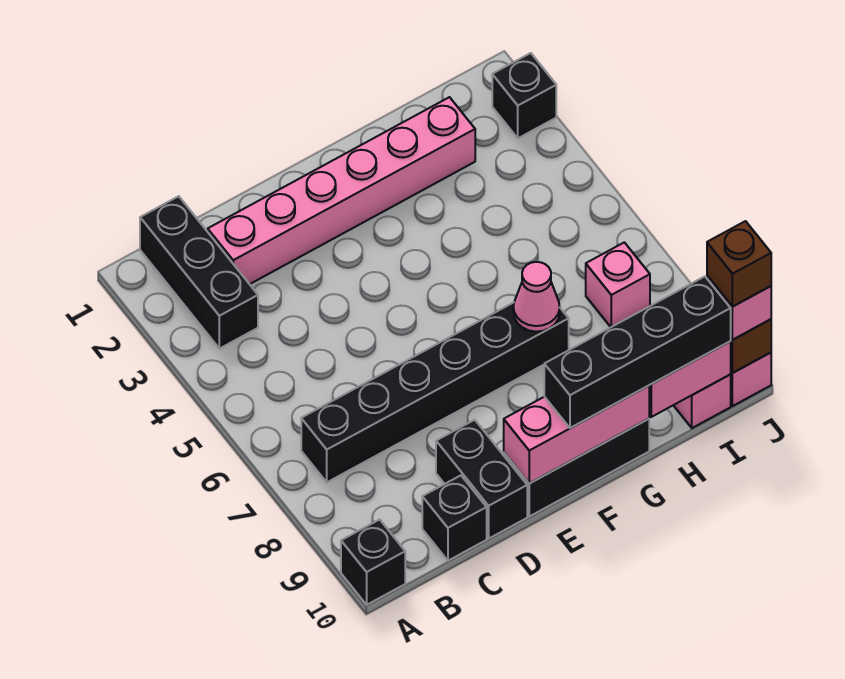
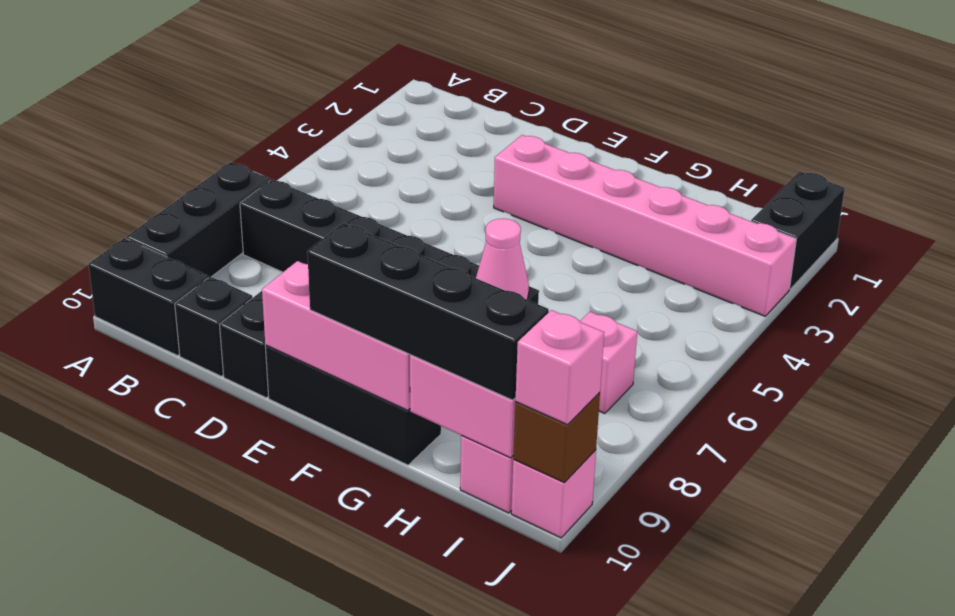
black brick A10 level 1 -> black brick A10:B10 level 1
black brick B1:B3 level 1 -> black brick A7:A9 level 1
pink brick C2:H2 level 1 -> pink brick E3:J3 level 1
black brick J2 level 1 -> black brick J1:J2 level 1
brown brick J10 level 4 -> none

